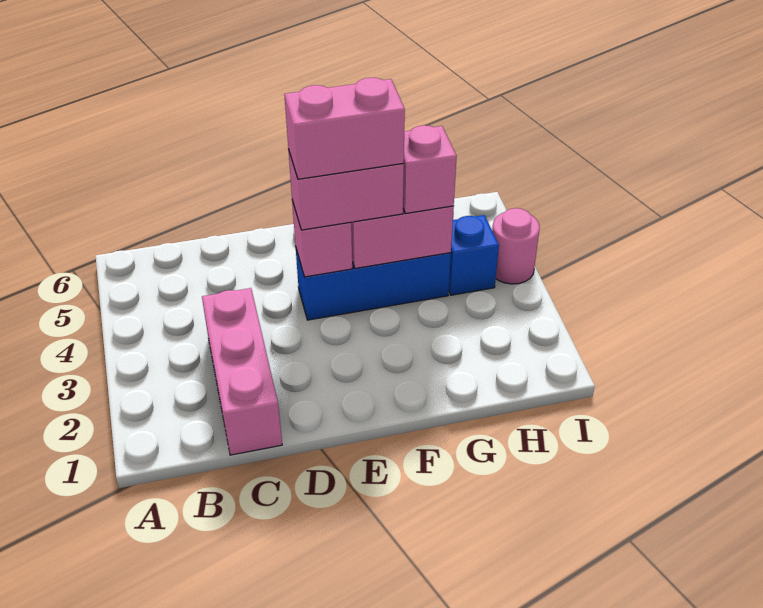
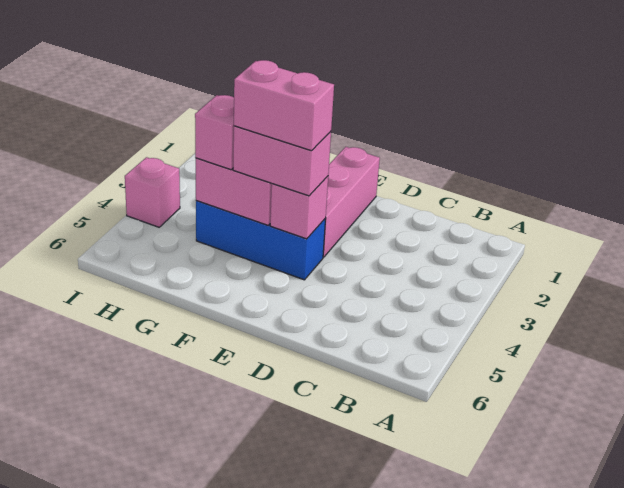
pink brick C1:C3 level 1 -> pink brick E1:E3 level 1
blue brick H4 level 1 -> none
pink round brick I4 level 1 -> pink brick I4 level 1

